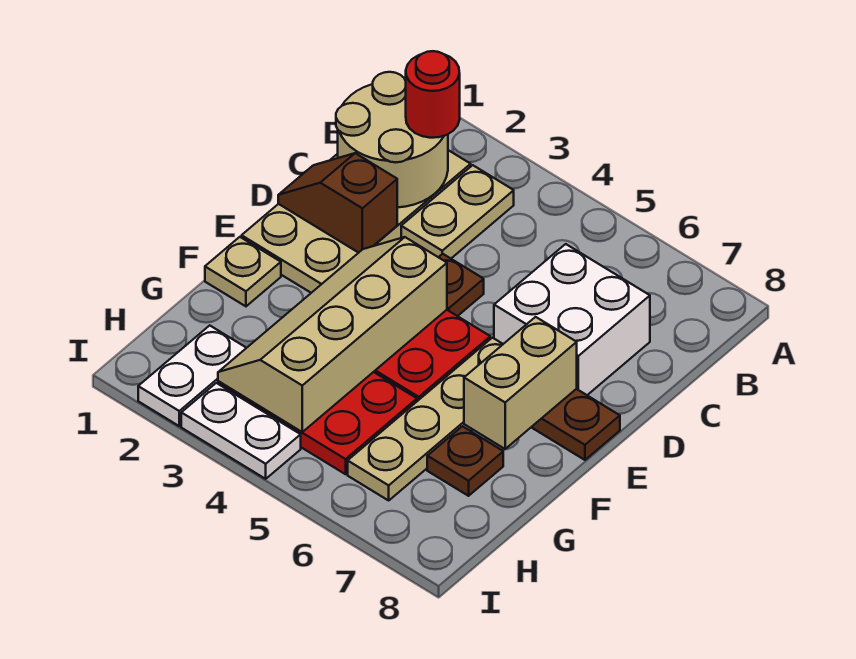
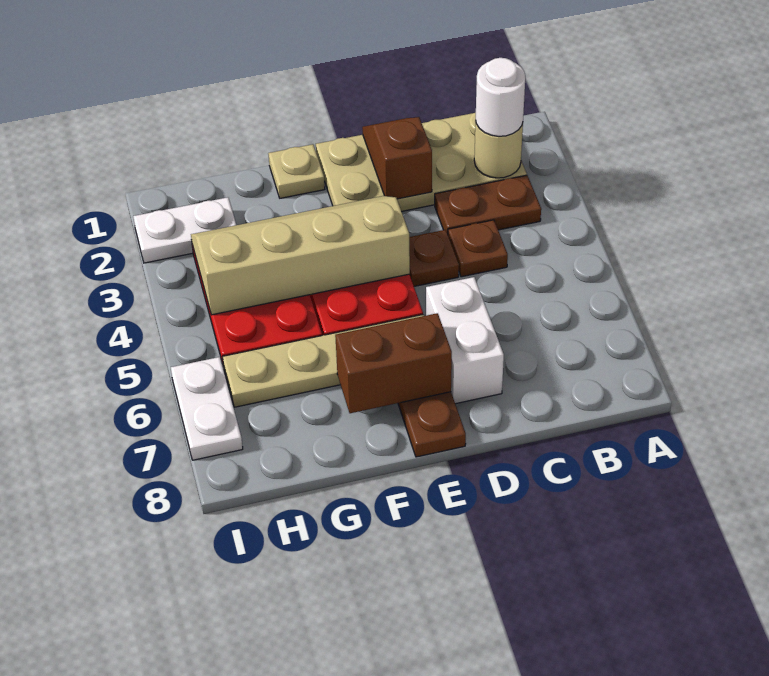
tan round brick B1:C2 level 2 -> tan round brick B2 level 2
red round brick B2 level 3 -> white round brick B2 level 3
tan plate B3:C3 level 1 -> brown plate B3:C3 level 1
white brick C6:D7 level 1 -> white brick D6:D7 level 1
tan brick E7:F7 level 2 -> brown brick E7:F7 level 2
brown plate G7 level 1 -> brown plate C4 level 1
white plate I3:I4 level 1 -> white plate I6:I7 level 1

